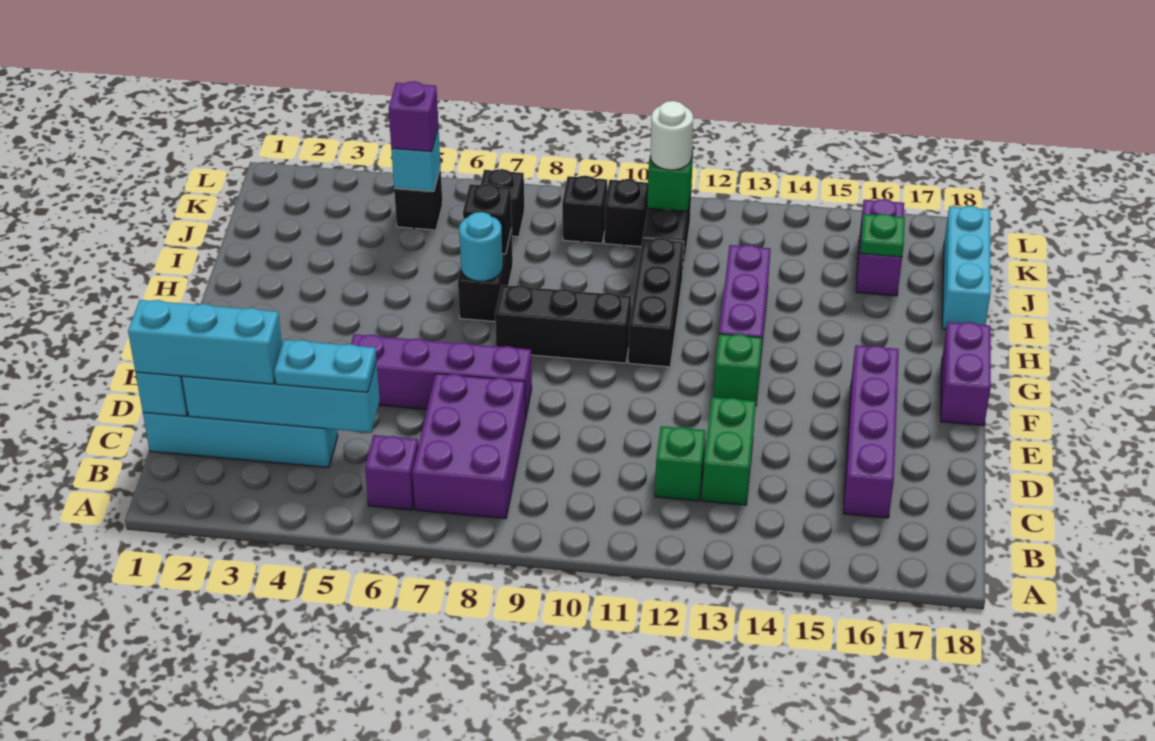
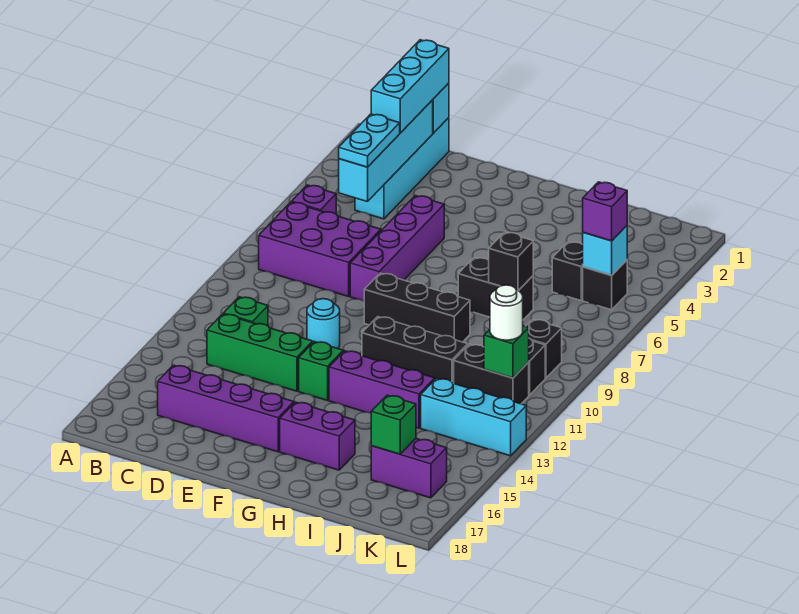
green brick C13:D13 level 1 -> green brick C13:E13 level 1
purple brick F18:G18 level 1 -> purple brick G16:H16 level 1
black brick G8:G10 level 1 -> black brick F9:H9 level 1
cyan round brick H7 level 2 -> cyan round brick E11 level 1
cyan brick I18:K18 level 1 -> cyan brick J13:L13 level 1
green plate J16 level 2 -> green brick J16 level 2
black brick K7 level 1 -> black brick J5 level 1

